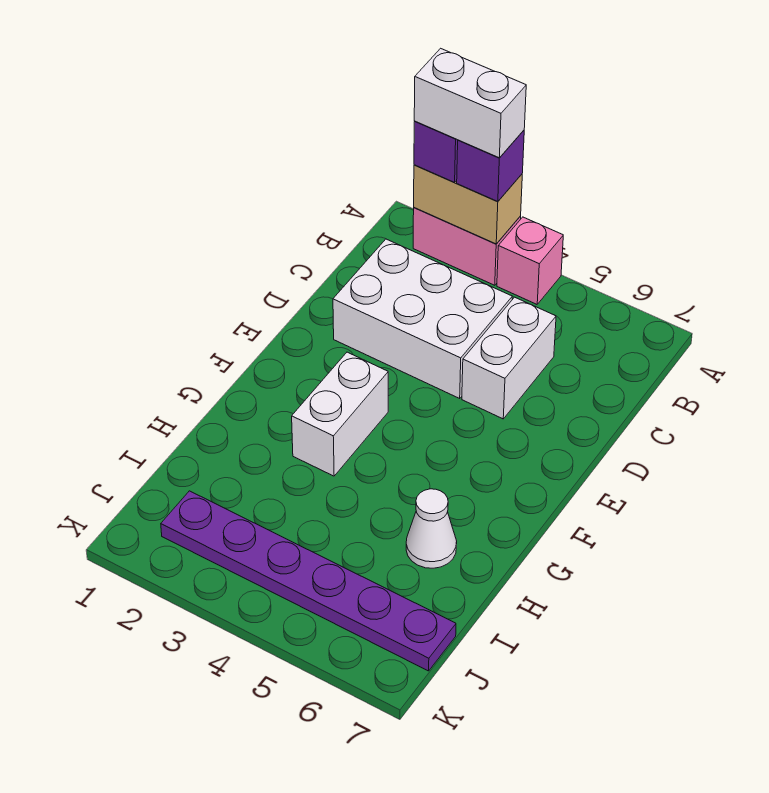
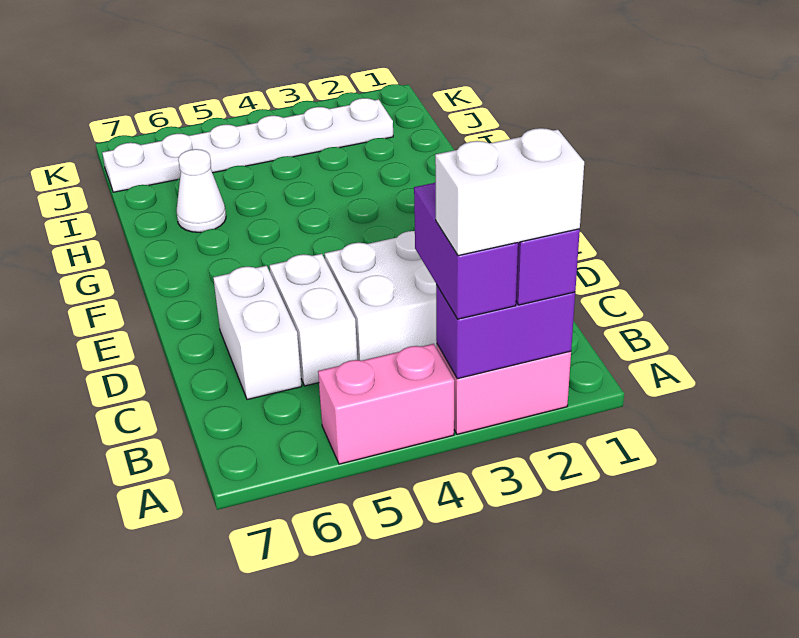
tan brick A2:A3 level 2 -> purple brick A2:A3 level 2
purple brick A3 level 3 -> purple brick A3:B3 level 3
pink brick A4 level 1 -> pink brick A4:A5 level 1
white brick F3:G3 level 1 -> white brick C6:D6 level 1
purple plate J2:J7 level 1 -> white plate J2:J7 level 1

